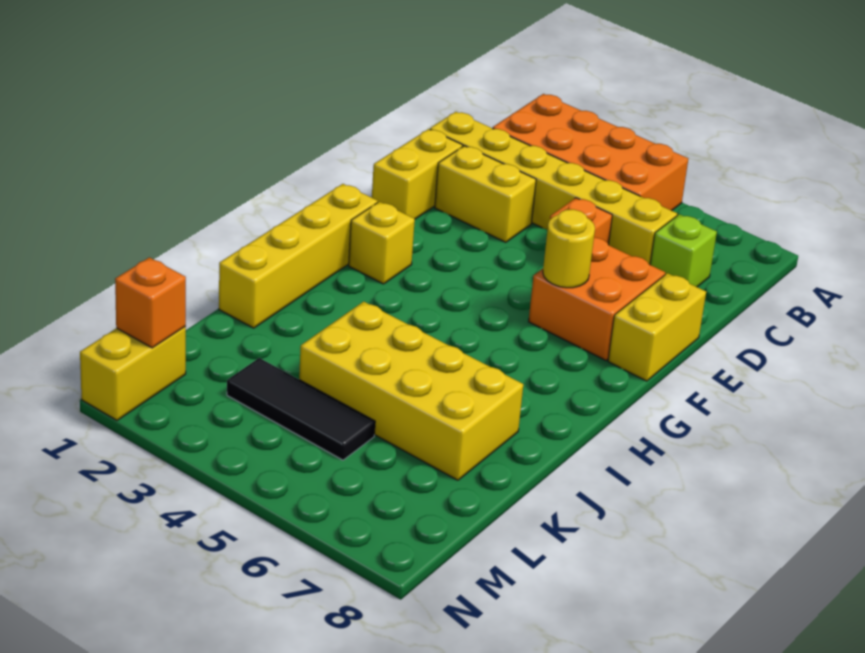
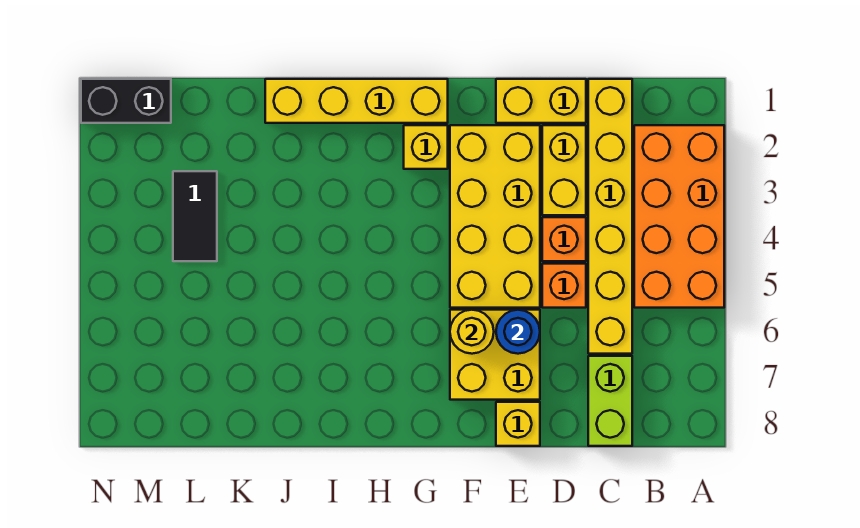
lime brick C7 level 1 -> lime brick C7:C8 level 1
orange brick E6:F7 level 1 -> yellow brick E6:F7 level 1
none -> blue round brick E6 level 2
yellow brick E8:F8 level 1 -> yellow brick E8 level 1
yellow brick J4:K7 level 1 -> yellow brick E2:F5 level 1
black tile L3:L5 level 1 -> black tile L3:L4 level 1
yellow brick M1:N1 level 1 -> black brick M1:N1 level 1
orange brick M1 level 2 -> orange brick D4 level 1

